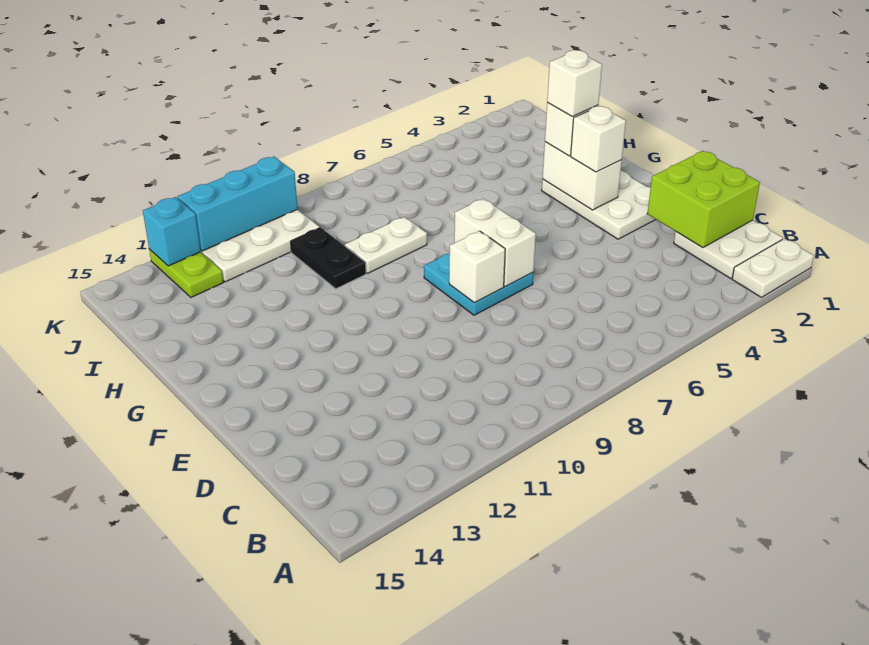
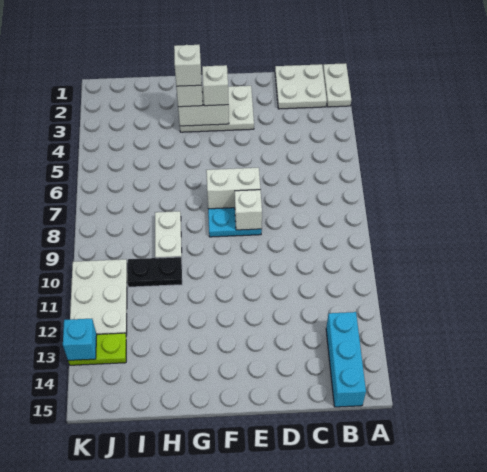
lime brick C1:D2 level 2 -> none
cyan brick K10:K12 level 2 -> cyan brick B13:B15 level 1

